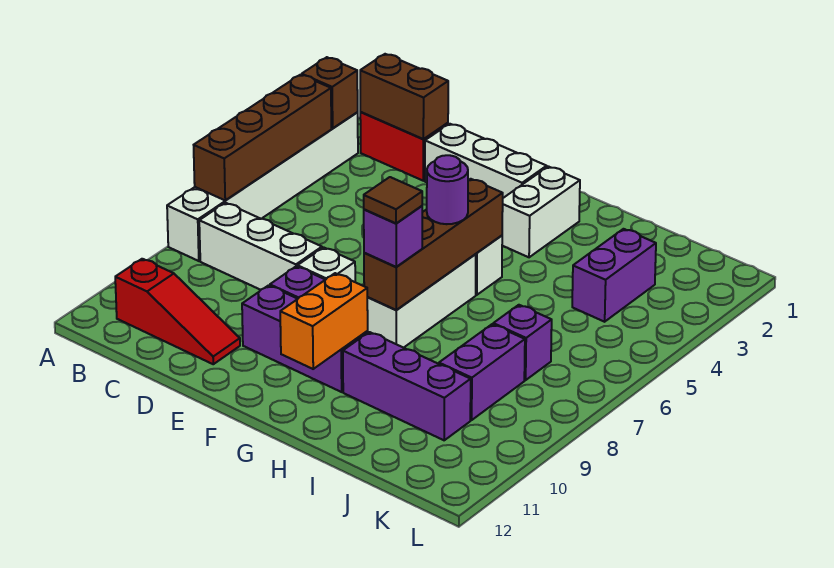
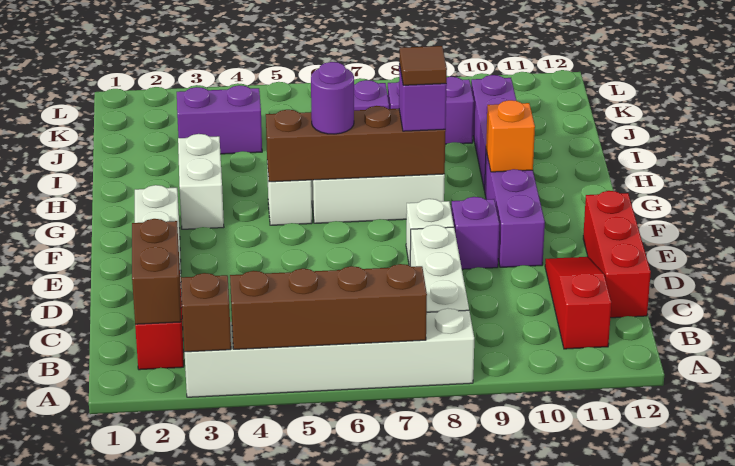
none -> red brick C12:E12 level 1
white brick G2:G3 level 1 -> white brick G3:H3 level 1
orange brick G10:G11 level 2 -> orange brick G10 level 2

